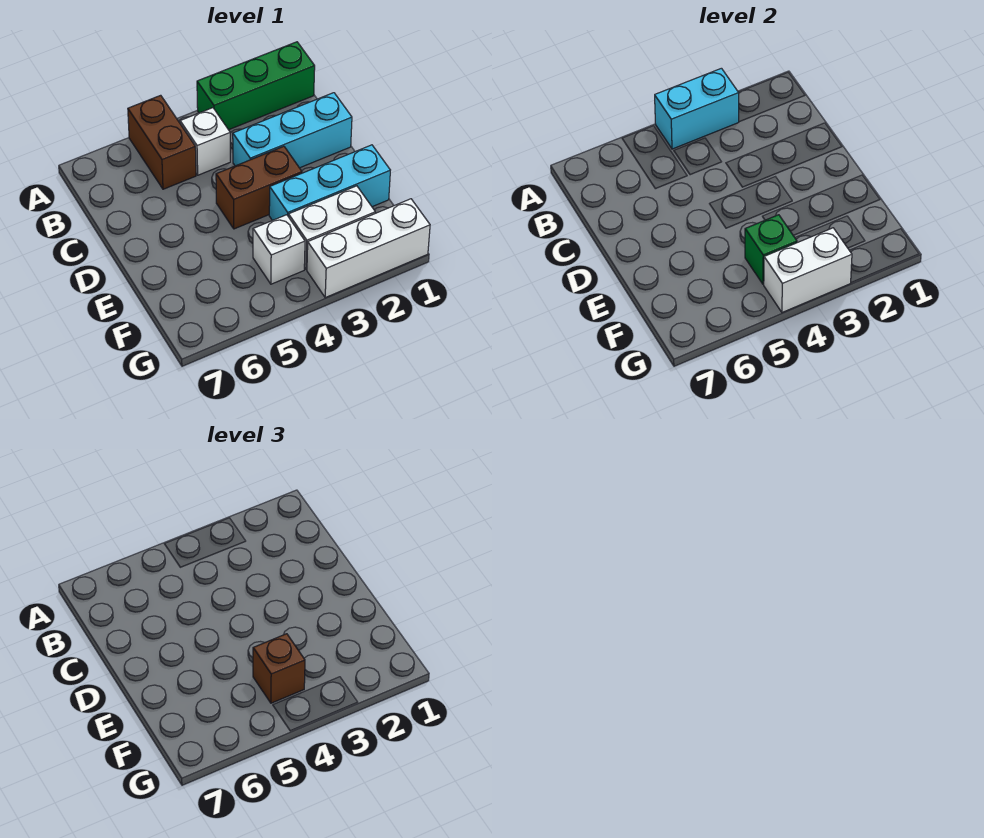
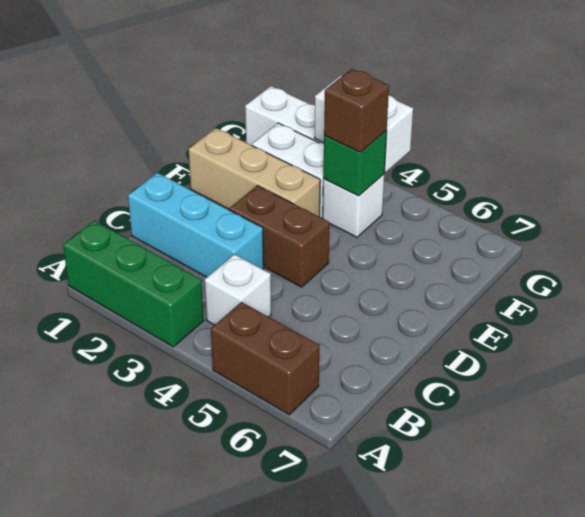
cyan brick A3:A4 level 2 -> none
brown brick A5:B5 level 1 -> brown brick A5:A6 level 1
cyan brick E1:E3 level 1 -> tan brick E1:E3 level 1

